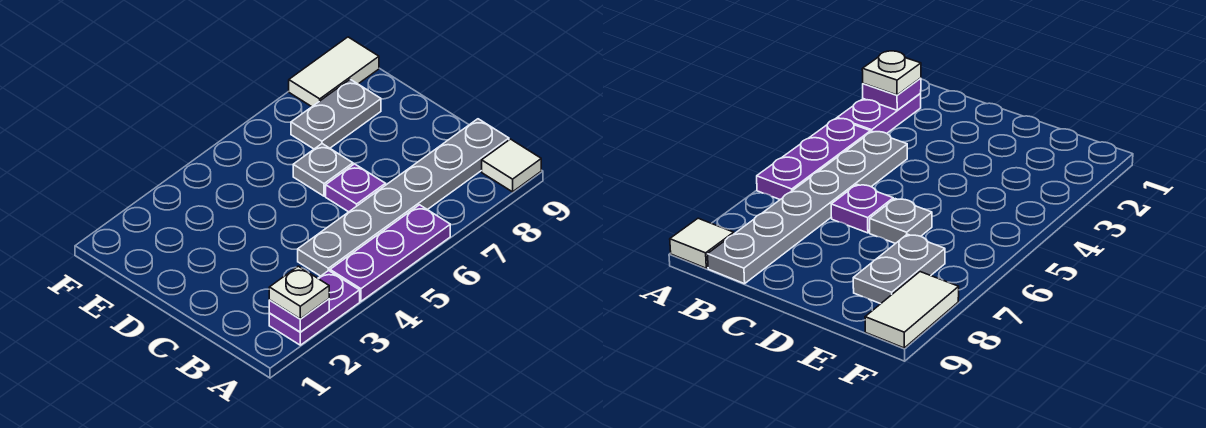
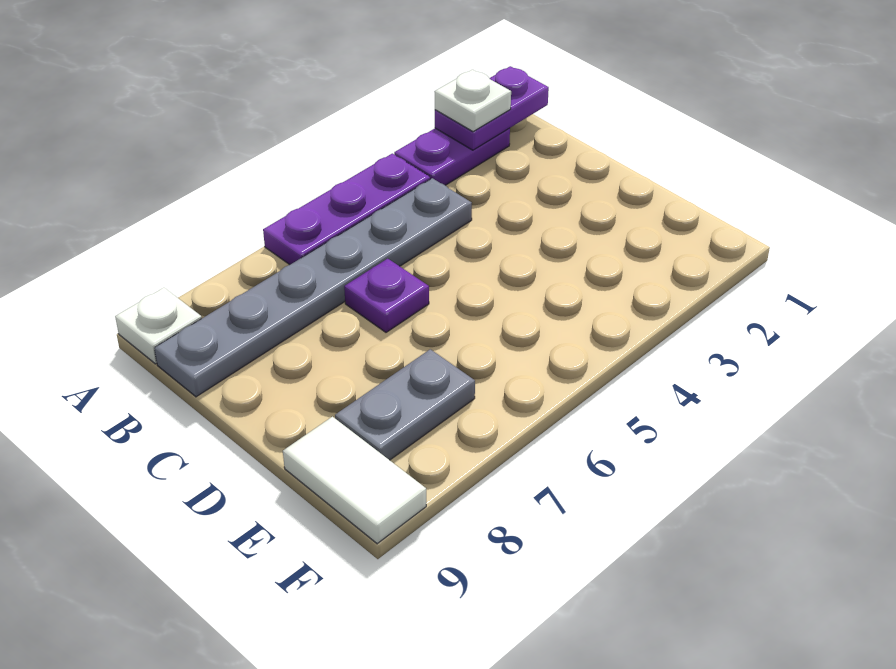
purple plate A2 level 2 -> purple plate A1:A2 level 2
white tile A9 level 1 -> white plate A9 level 1
grey plate D6 level 1 -> none
white tile F8:F9 level 1 -> white tile E9:F9 level 1

